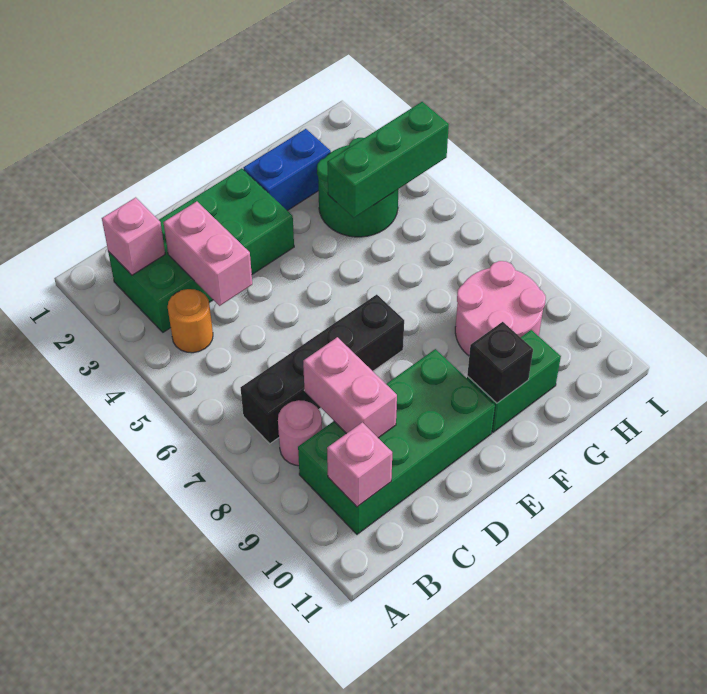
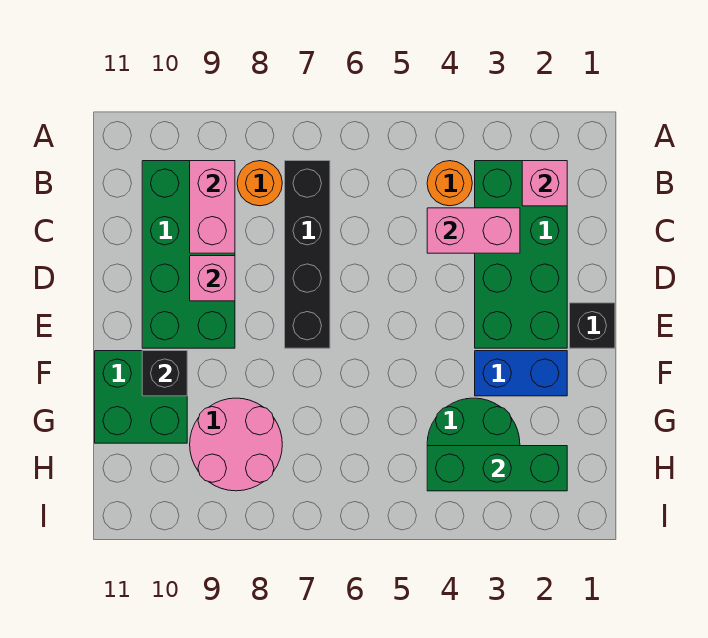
pink round brick B8 level 1 -> orange round brick B8 level 1
pink brick B10 level 2 -> pink brick D9 level 2
pink brick C8:C9 level 2 -> pink brick B9:C9 level 2
none -> black brick E1 level 1
blue brick F2:G2 level 1 -> blue brick F2:F3 level 1
green brick F10:G10 level 1 -> green brick F10:G11 level 1
green brick G4:I4 level 2 -> green brick H2:H4 level 2

